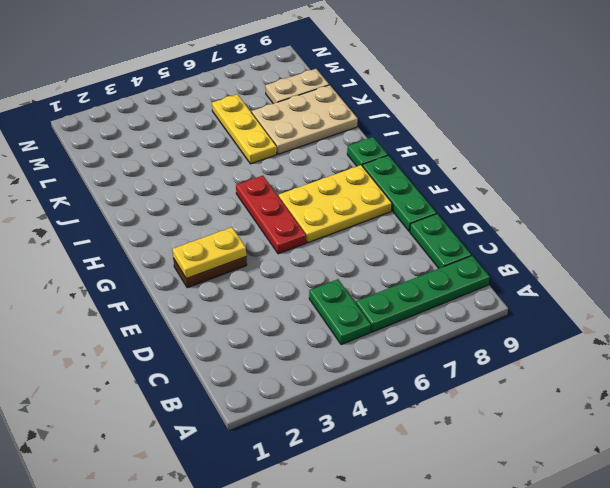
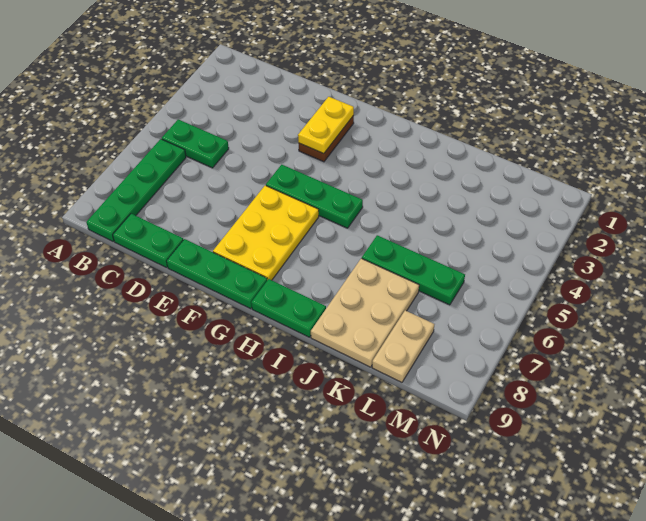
red plate F5:H5 level 1 -> green plate F5:H5 level 1
green plate H9 level 1 -> green plate H9:I9 level 1
yellow plate J6:L6 level 1 -> green plate J6:L6 level 1

